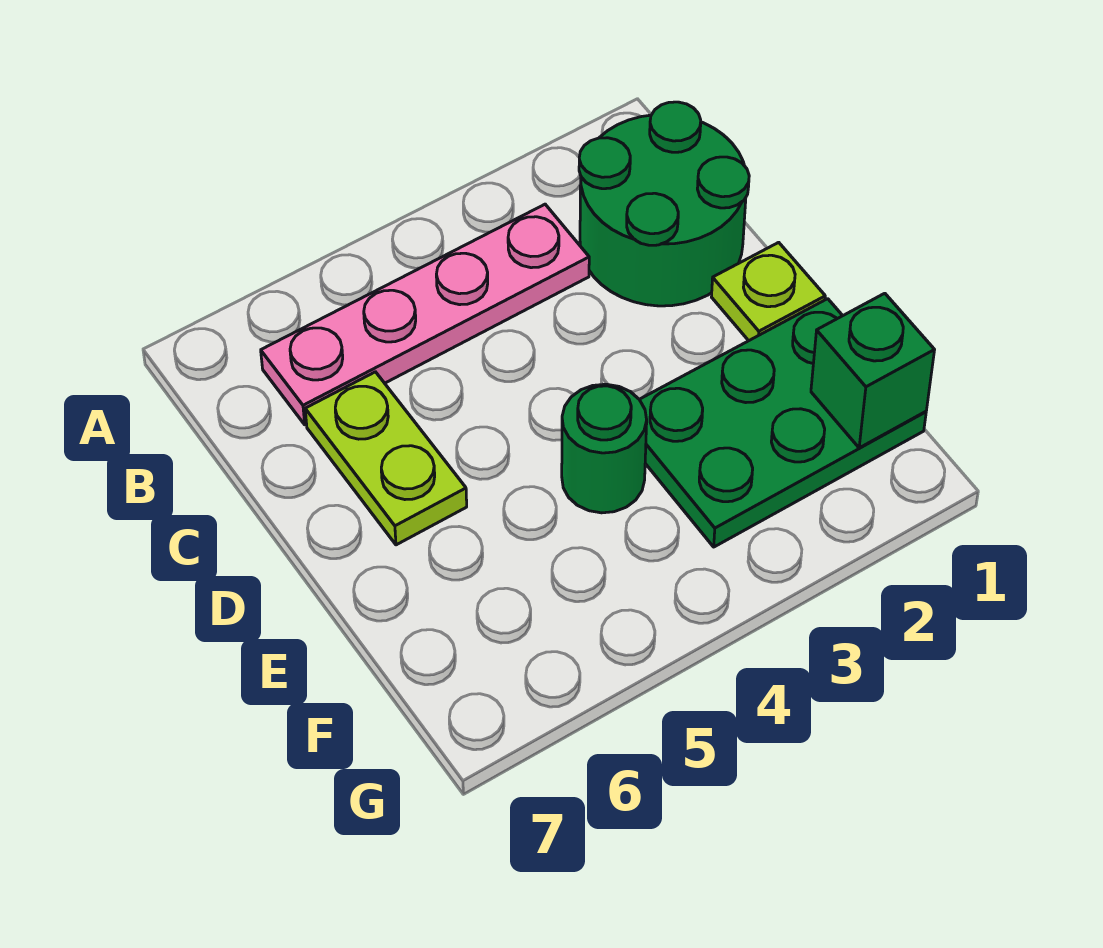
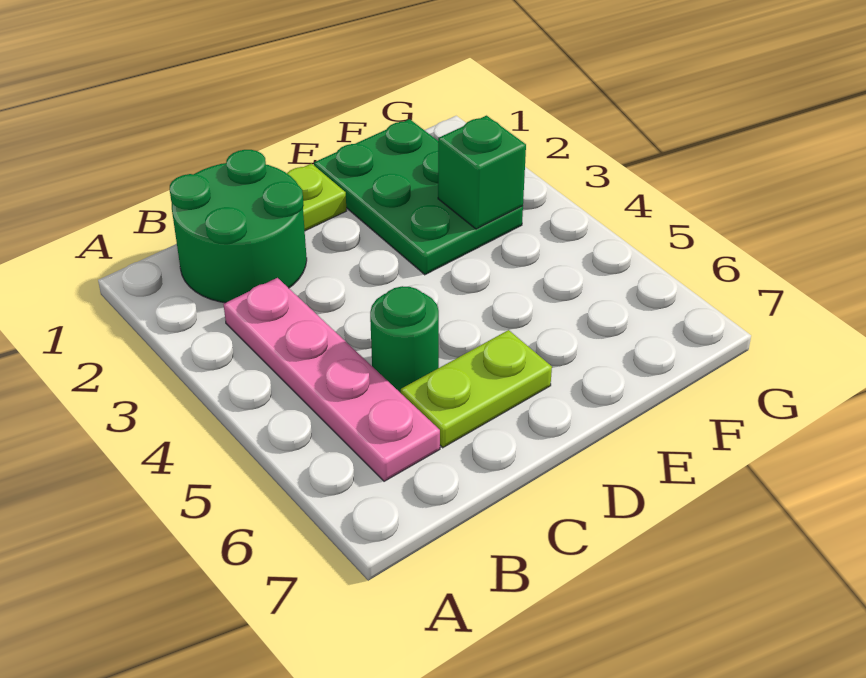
green round brick E4 level 1 -> green round brick C5 level 1
green brick F1 level 2 -> green brick F3 level 2

